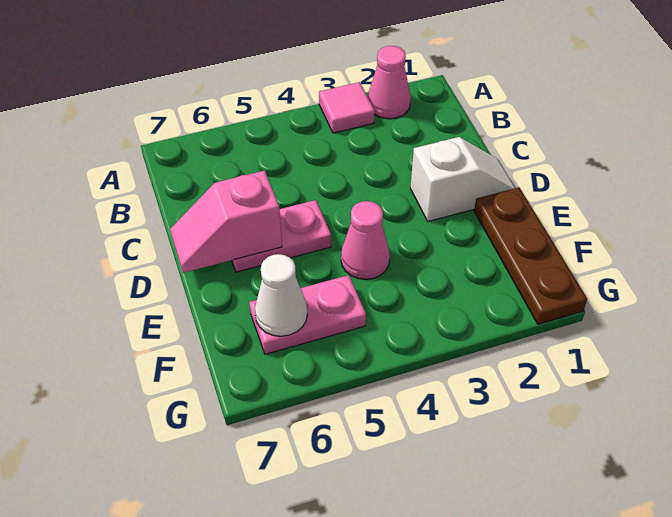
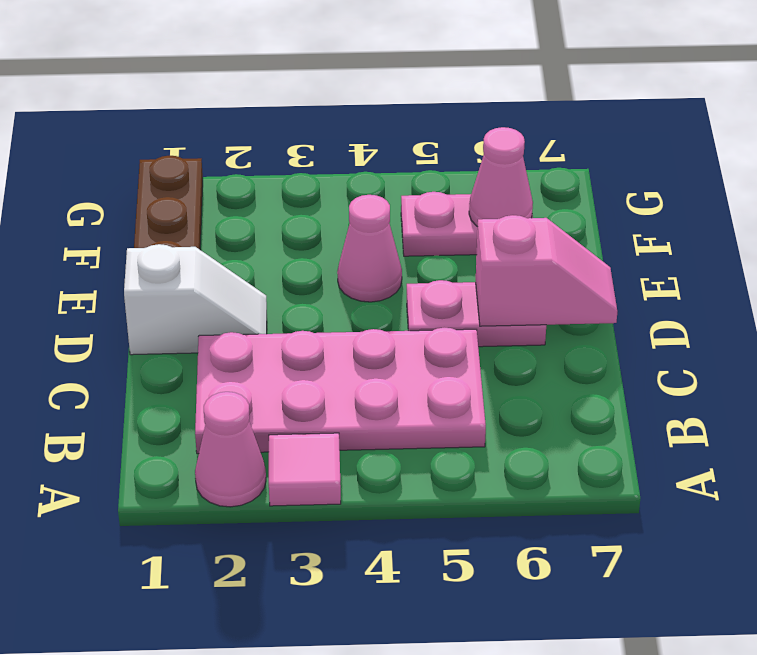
none -> pink plate B2:C5 level 1
white slope D1:D2 level 1 top 2 -> white slope D1:D2 level 1 top 1
white cone F6 level 2 -> pink cone F6 level 2

